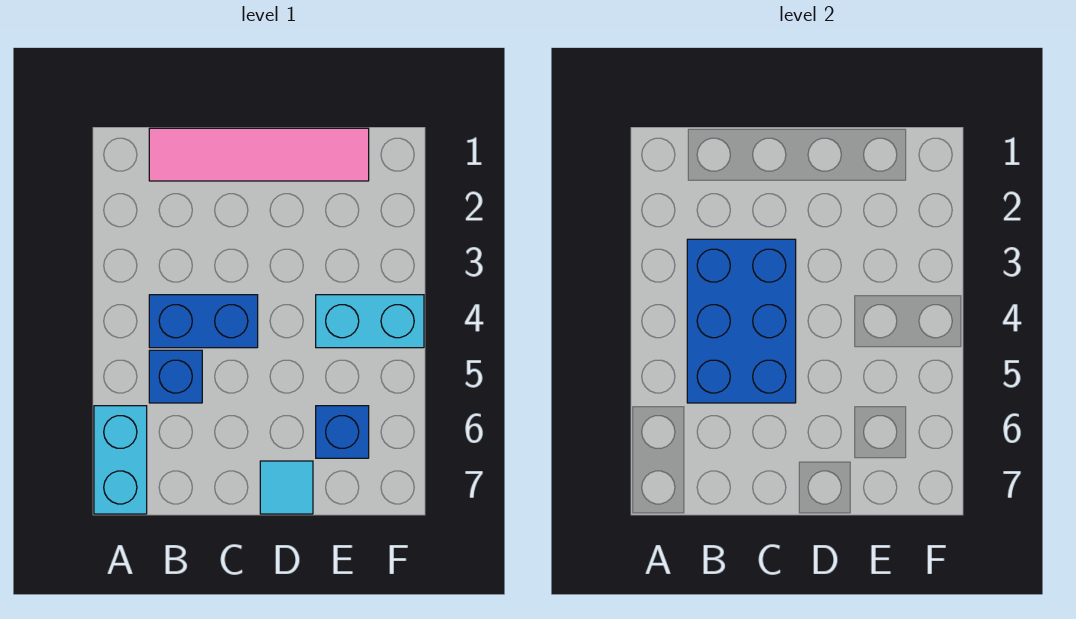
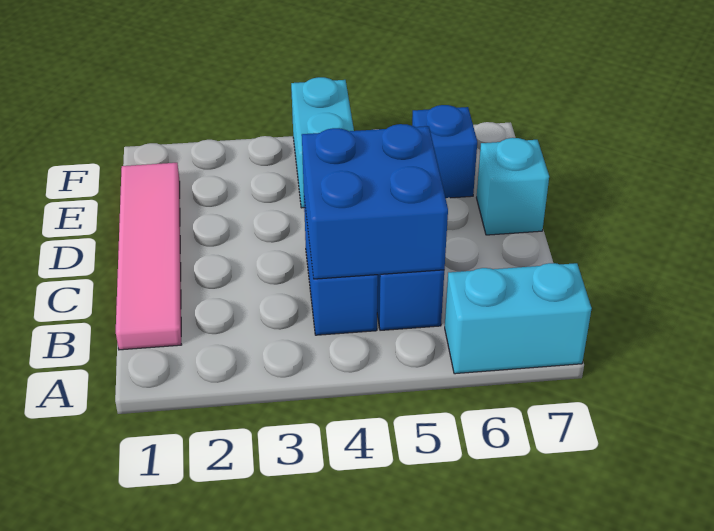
blue brick B3:C5 level 2 -> blue brick B4:C5 level 2
cyan tile D7 level 1 -> cyan brick D7 level 1

